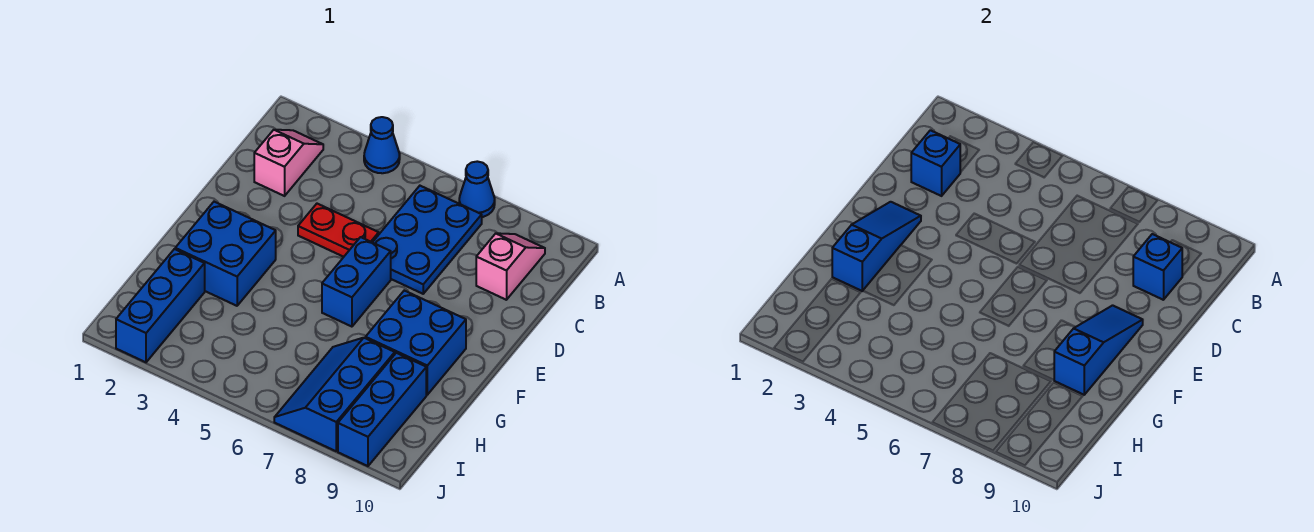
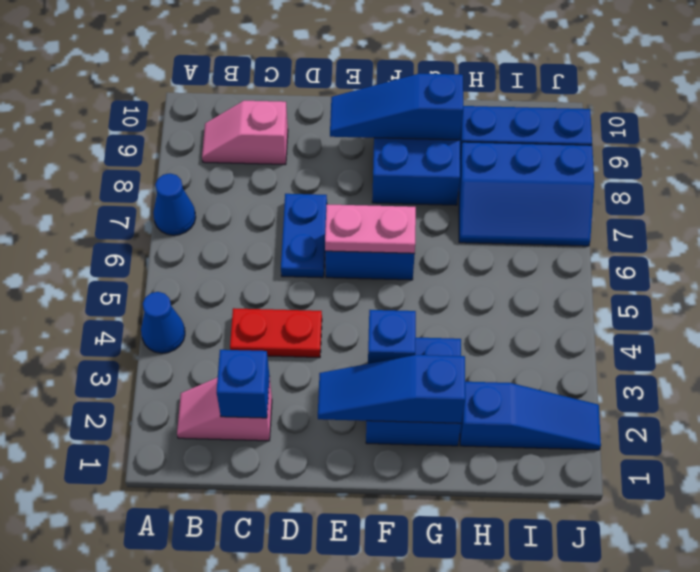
blue plate B6:D7 level 1 -> blue plate D6:D7 level 1
blue brick C9 level 2 -> blue brick F3 level 2
red plate D4:D5 level 1 -> red plate C4:D4 level 1
none -> pink plate E6:F6 level 2
blue brick H2:J2 level 1 -> blue slope H2:J2 level 1 top H

